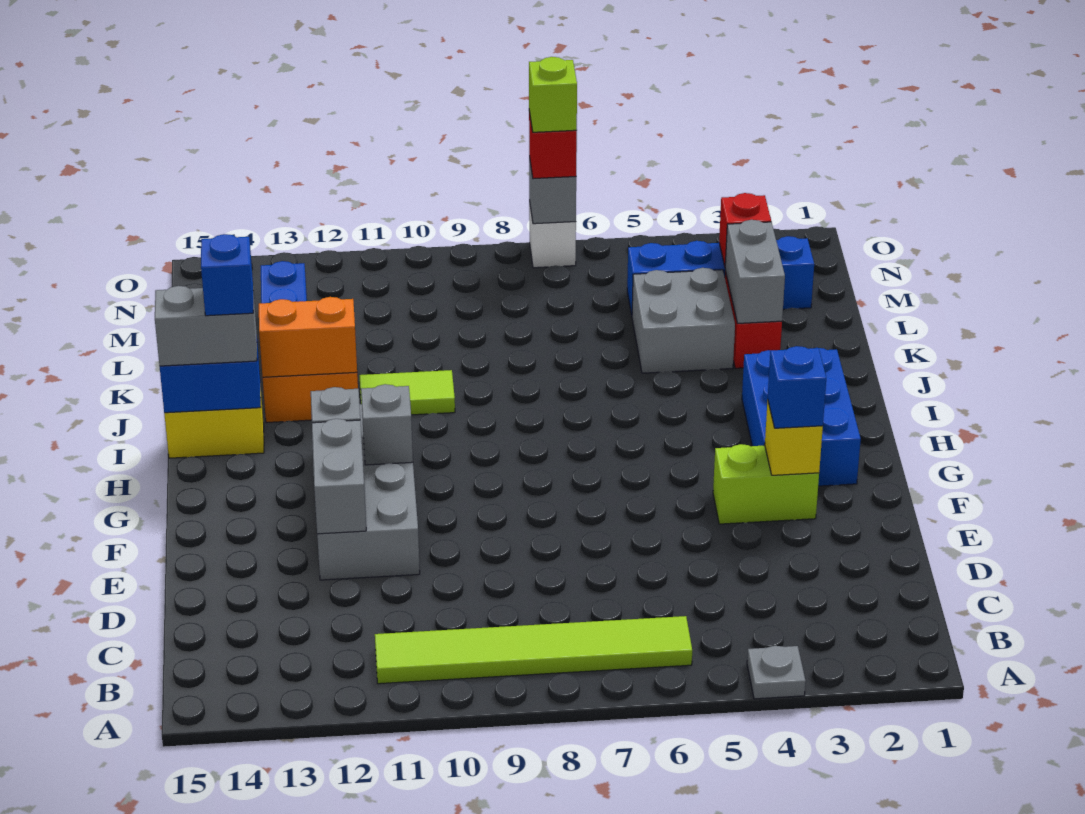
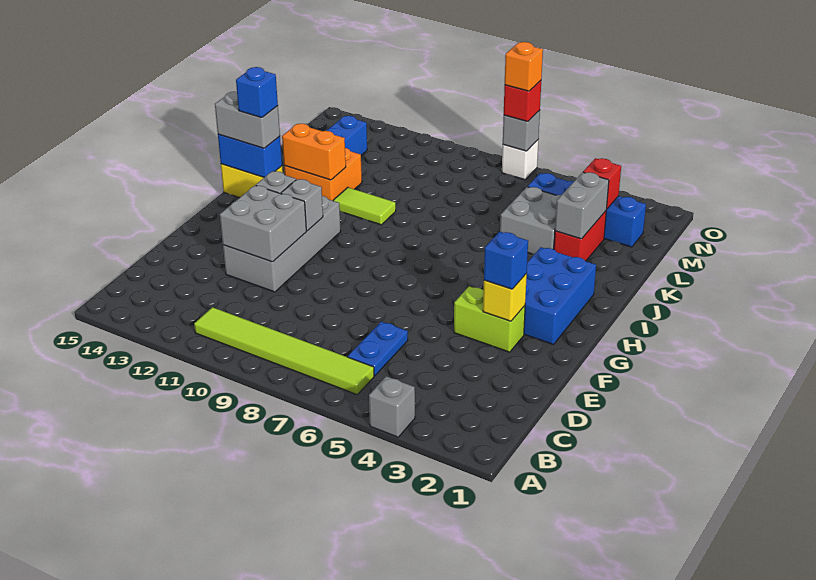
grey plate A4 level 1 -> grey brick A4 level 1
none -> blue plate C6:D6 level 1
grey brick E12:F12 level 2 -> grey brick E11:F12 level 2
lime brick O7 level 4 -> orange brick O7 level 4

